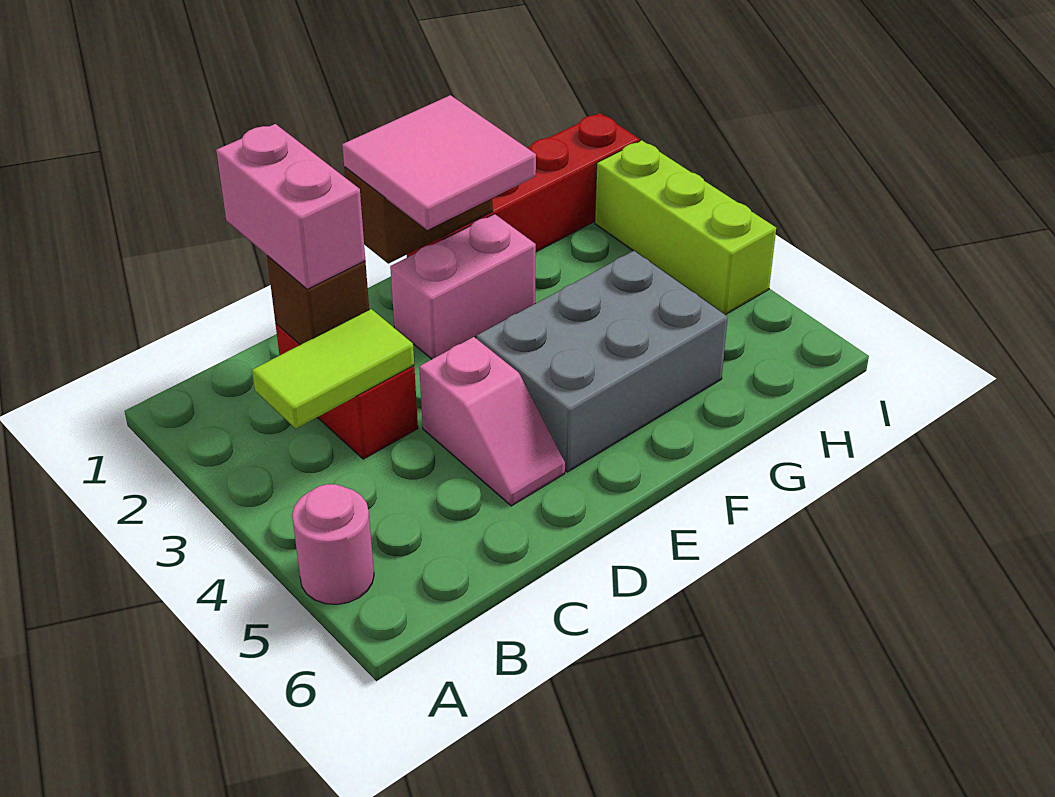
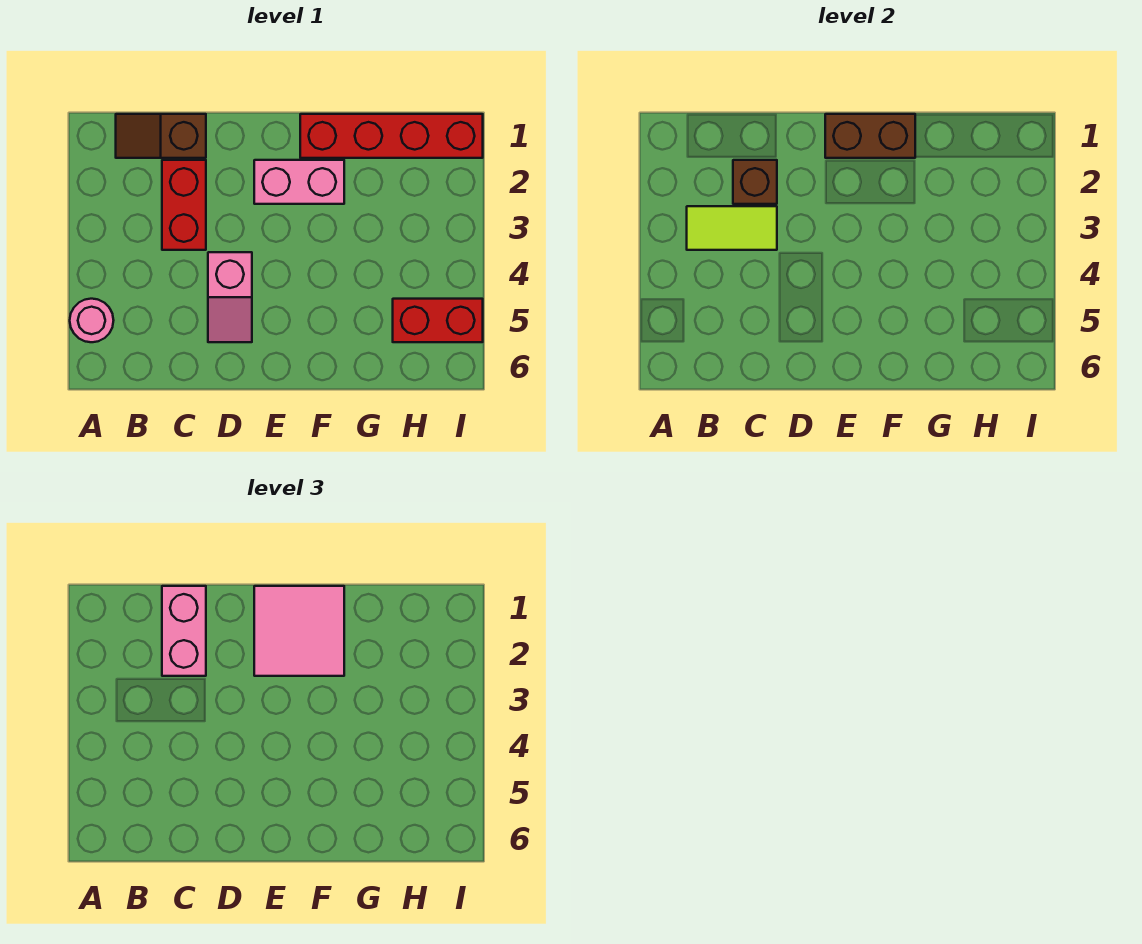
none -> brown slope B1:C1 level 1 top C
grey brick E4:G5 level 1 -> none
none -> red brick H5:I5 level 1
lime brick I2:I4 level 1 -> none

